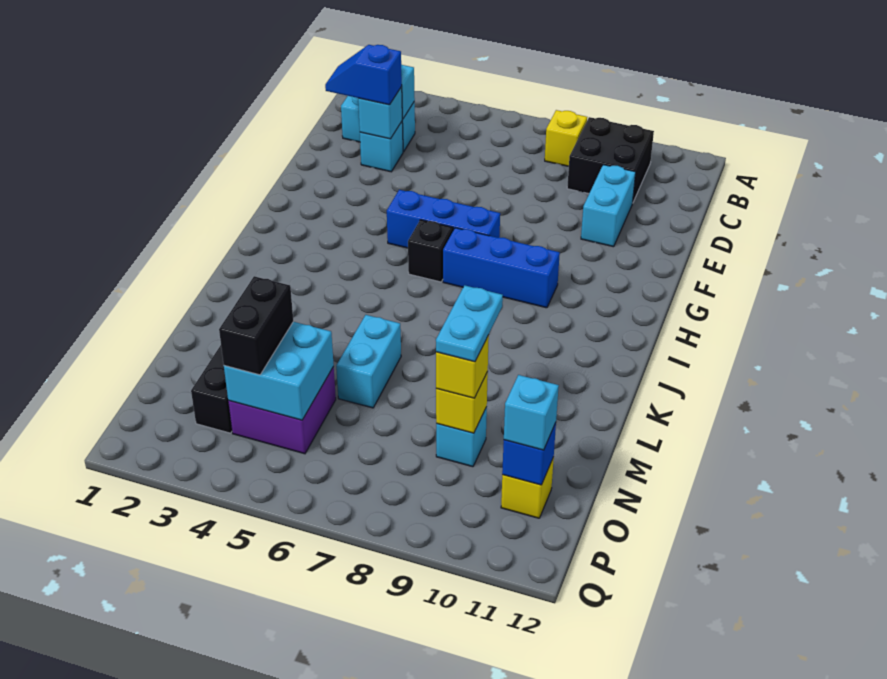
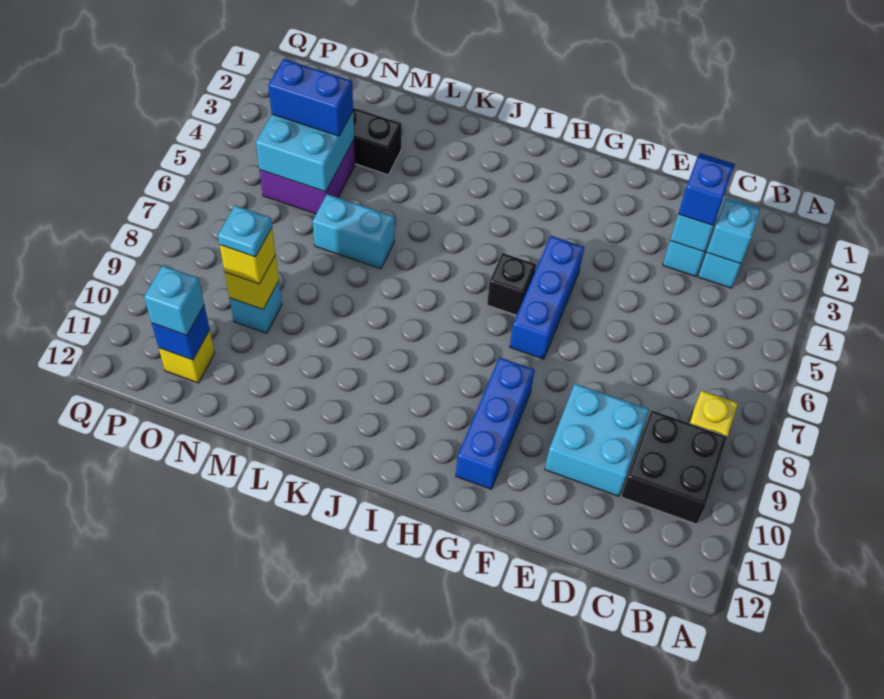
cyan brick D10:E10 level 1 -> cyan brick D9:E10 level 1
blue brick H7:H9 level 1 -> blue brick G9:G11 level 1
cyan plate M9:N9 level 4 -> cyan plate N9 level 4
black brick N4:O4 level 3 -> blue brick N4:O4 level 3

